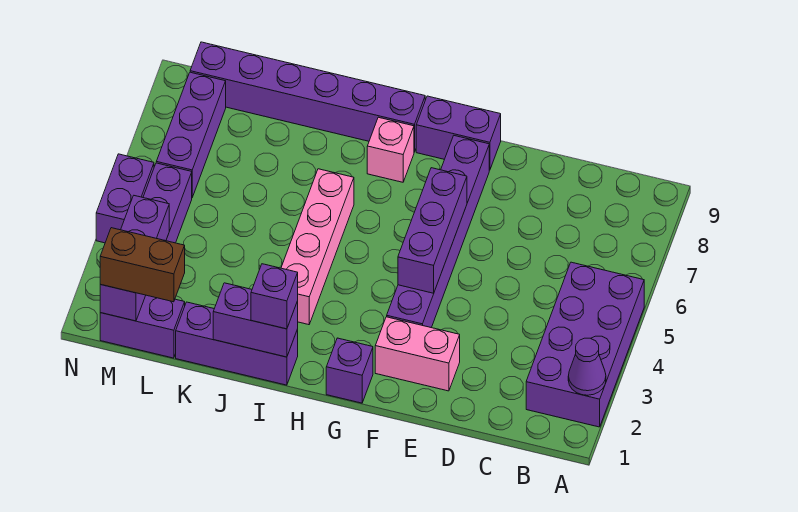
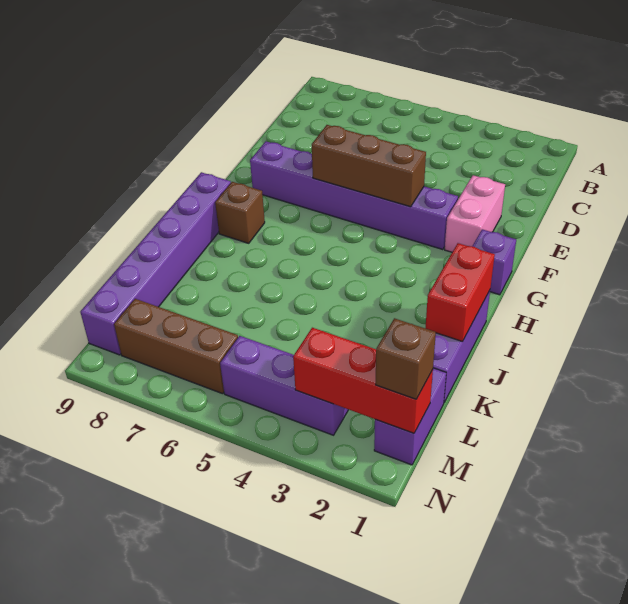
purple brick A2:B5 level 1 -> none
purple cone A2 level 2 -> none
purple brick F4:F6 level 2 -> brown brick F4:F6 level 2
purple brick F9:G9 level 1 -> none
pink brick H8 level 1 -> brown brick H8 level 1
purple brick I1:J1 level 2 -> red brick I1:J1 level 2
purple brick I1 level 3 -> none
pink brick I3:I6 level 1 -> none
brown brick L1:M1 level 3 -> brown brick M1 level 3
purple brick M1:M3 level 2 -> red brick M1:M3 level 2
purple brick M6:M8 level 1 -> brown brick M6:M8 level 1
purple brick N4:N5 level 1 -> none

